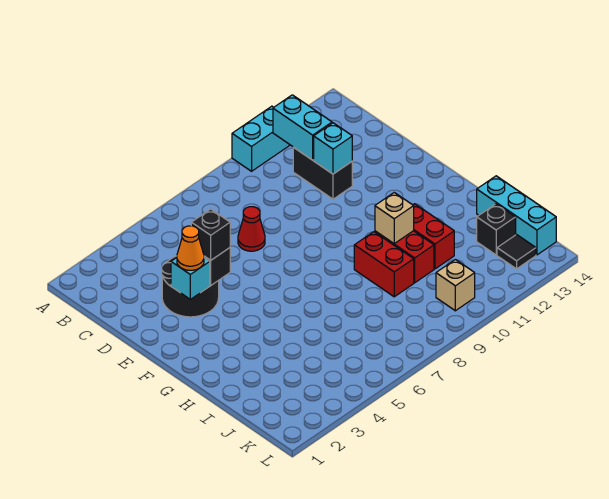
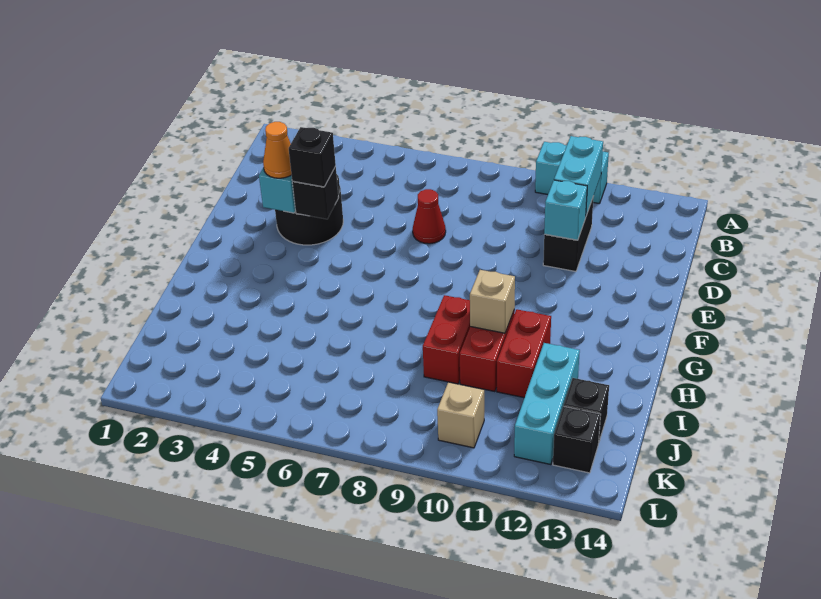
cyan brick I14:K14 level 1 -> cyan brick I12:K12 level 1
black tile K13 level 1 -> black brick K13 level 1

